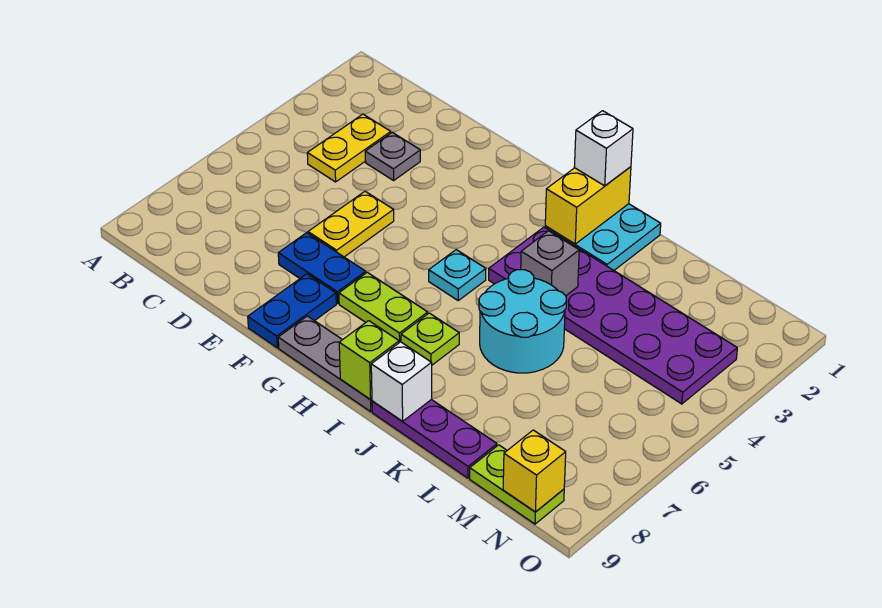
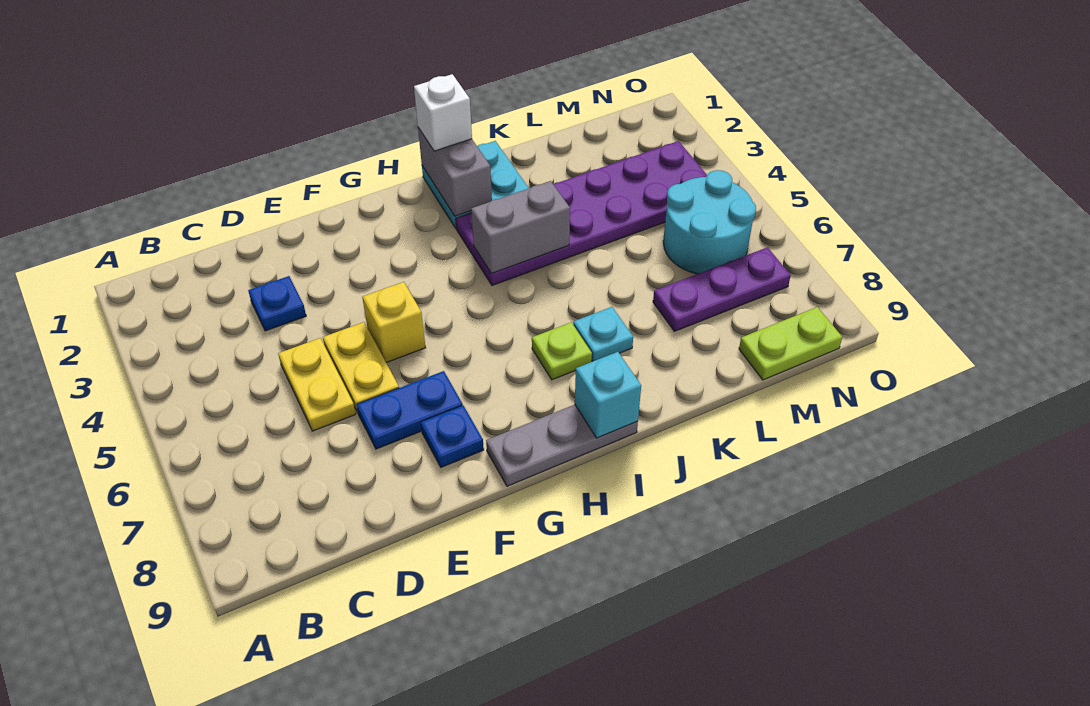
yellow plate C3:C4 level 1 -> yellow plate D5:D6 level 1
grey plate D3 level 1 -> blue plate D3 level 1
blue plate F8:F9 level 1 -> blue plate F8 level 1
lime plate G7:H7 level 1 -> none
cyan plate H5 level 1 -> cyan plate J7 level 1
yellow brick I1:I2 level 2 -> grey brick I1:I2 level 2
lime brick I9 level 2 -> cyan brick I9 level 2
grey brick J4 level 2 -> grey brick I4:J4 level 2
cyan round brick J5:K6 level 1 -> cyan round brick M5:N6 level 1
purple plate J9:L9 level 1 -> purple plate L7:N7 level 1
white brick J9 level 2 -> none
yellow brick N9 level 2 -> yellow brick F5 level 1

